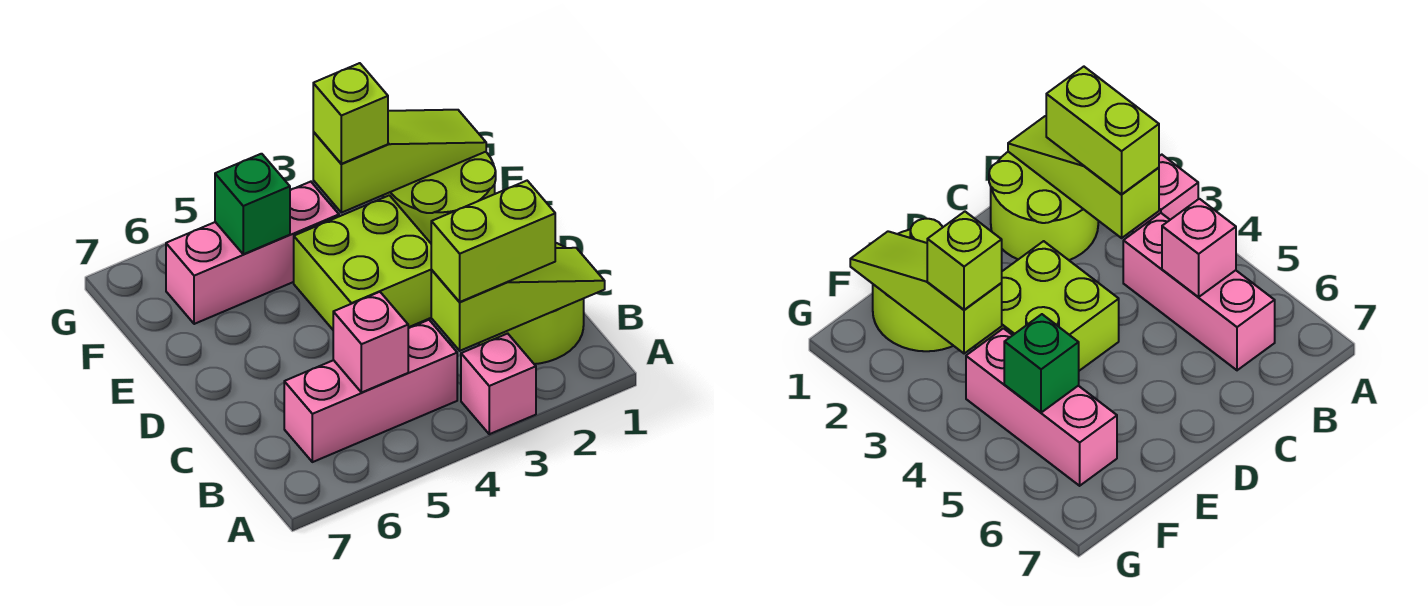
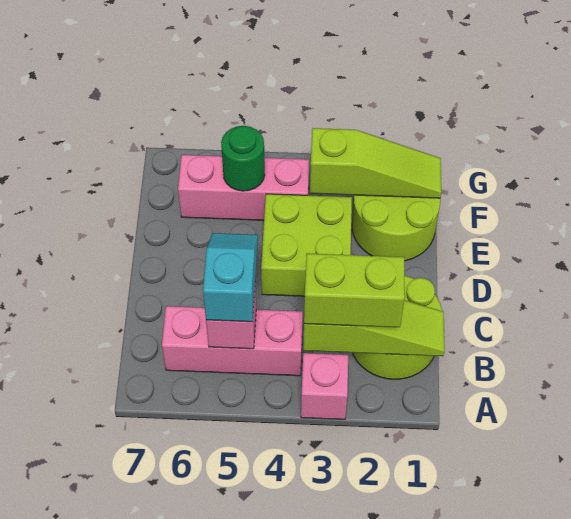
none -> cyan slope B5:C5 level 3 top B
lime brick F3 level 3 -> none
green brick F5 level 2 -> green round brick F5 level 2

